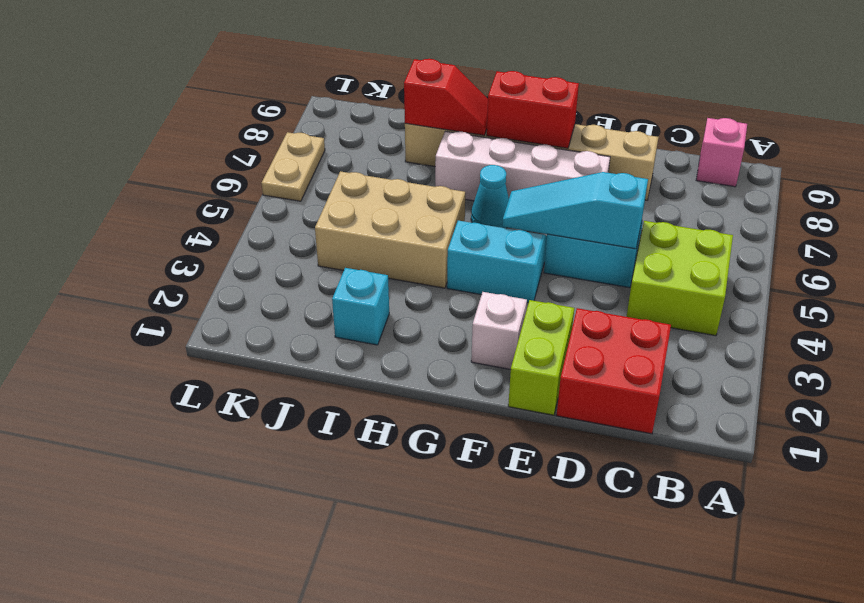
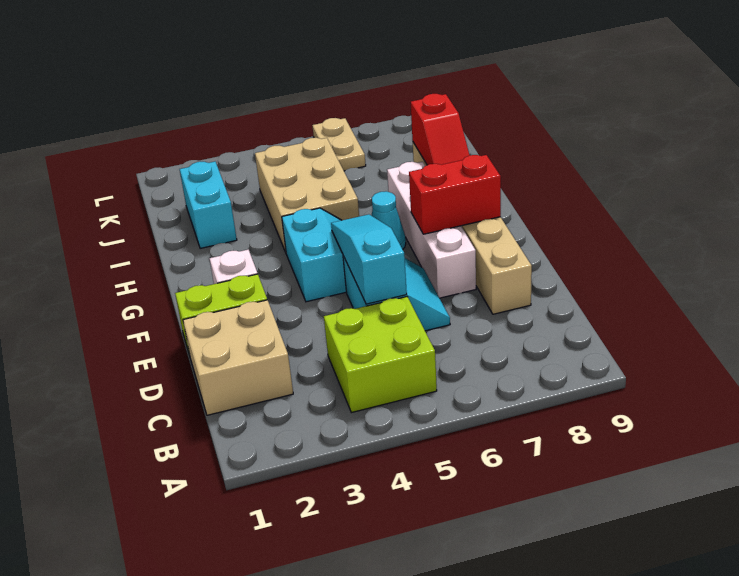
pink brick B9 level 1 -> none
red brick C1:D2 level 1 -> tan brick C1:D2 level 1
red brick F8:G8 level 2 -> red brick F7:F8 level 2
cyan brick I2 level 1 -> cyan brick I2:J2 level 1
tan plate L6:L7 level 1 -> tan plate K6:L6 level 1

